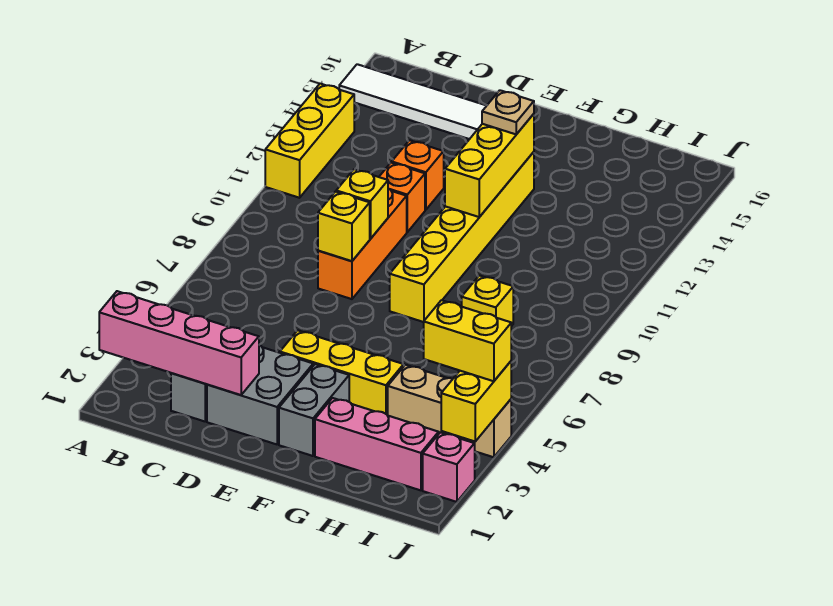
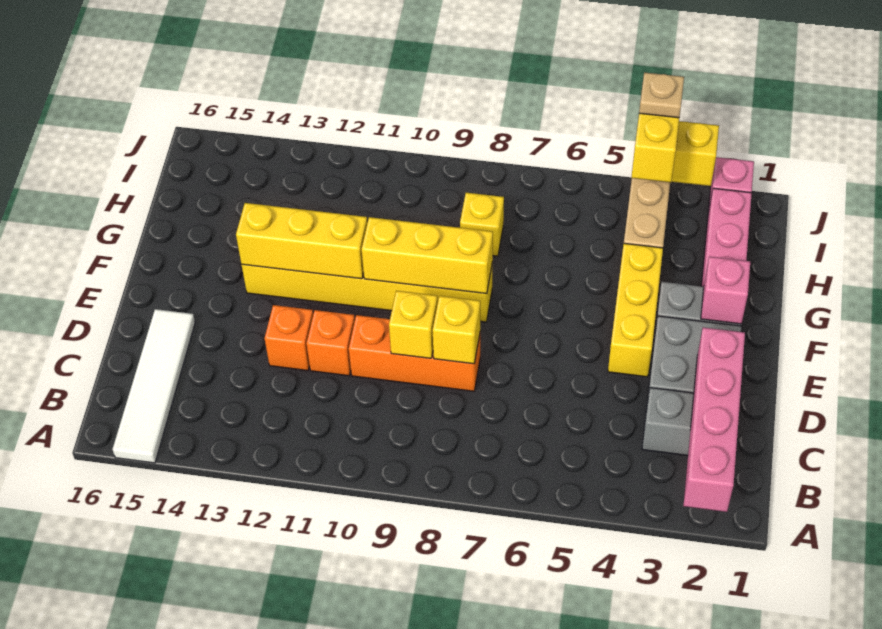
yellow brick A11:A13 level 1 -> yellow brick F8:F10 level 2
none -> pink brick F2 level 2
tan plate F13 level 3 -> tan plate J4 level 4

